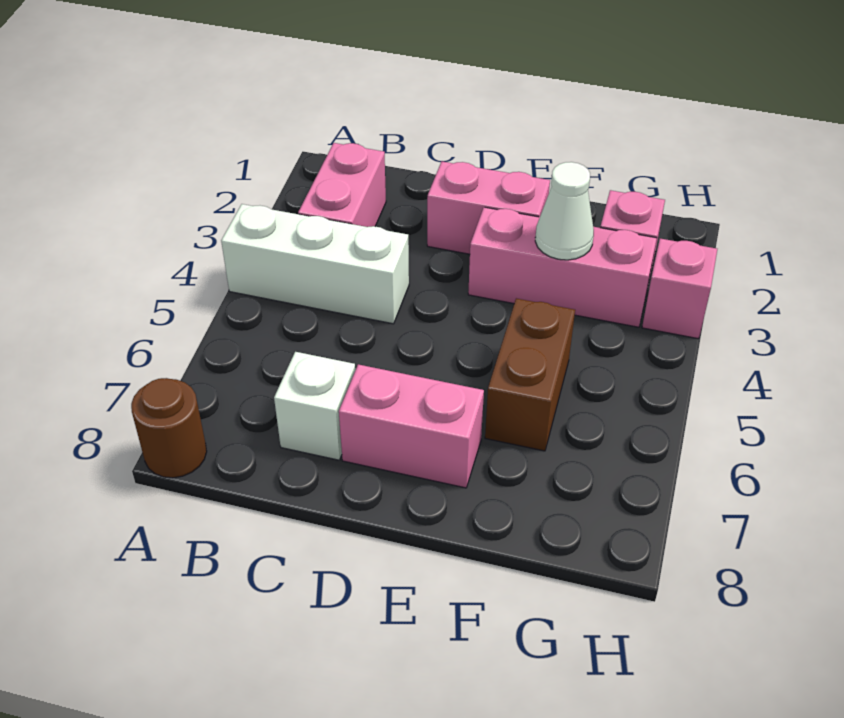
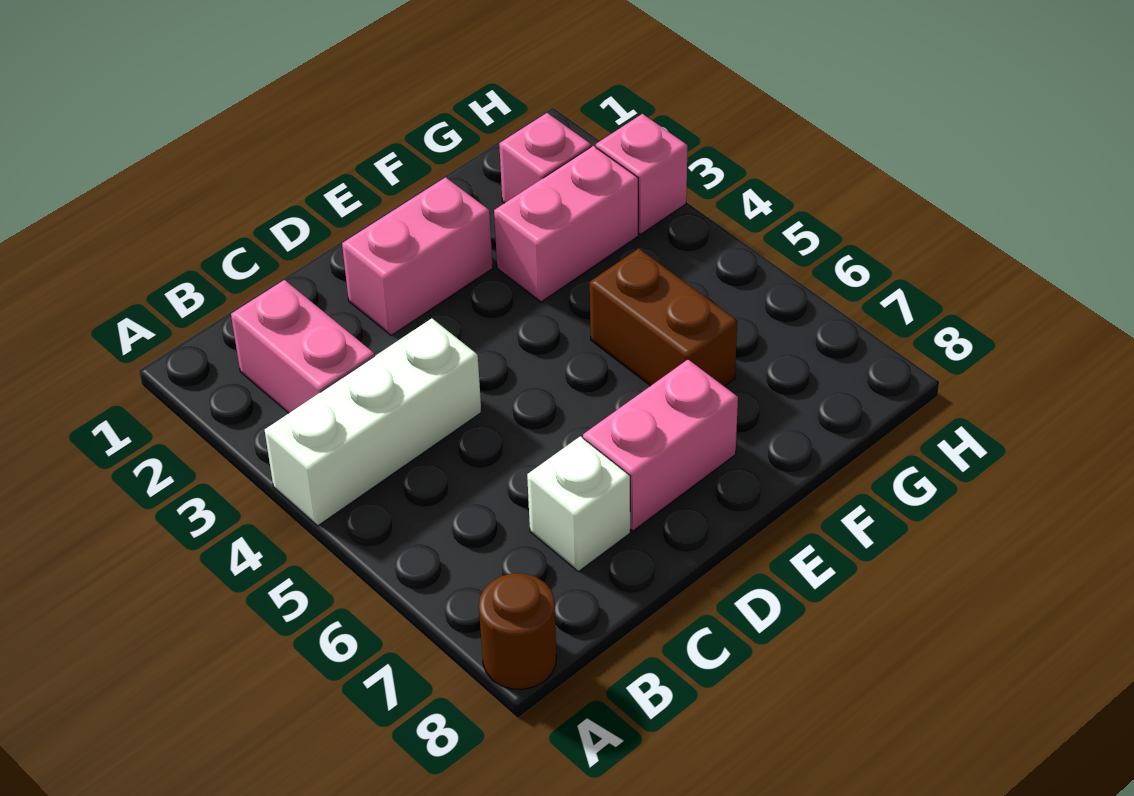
pink brick E3:G3 level 1 -> pink brick F3:G3 level 1
white cone F3 level 2 -> none

